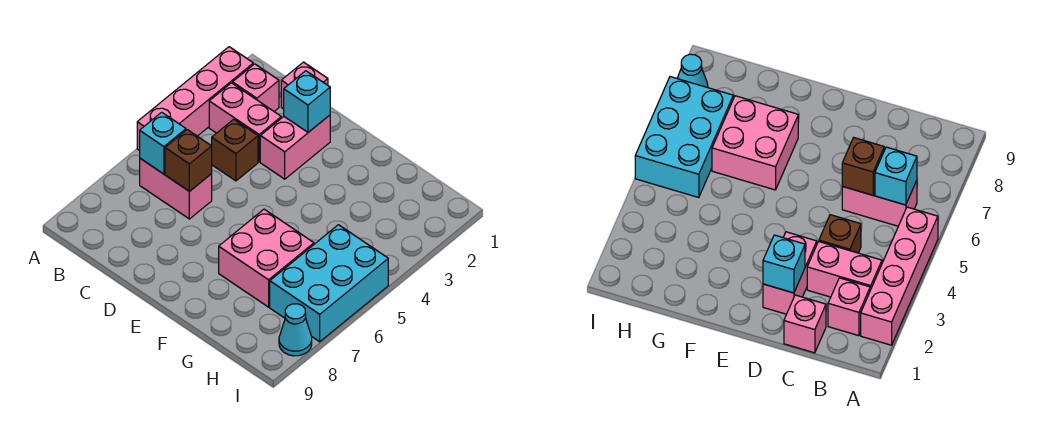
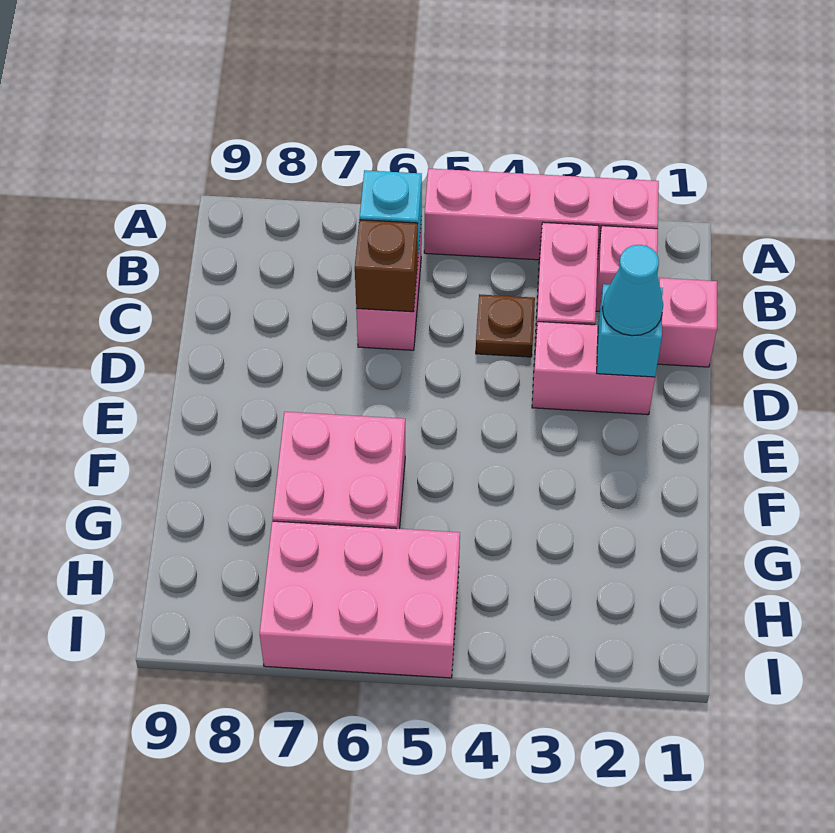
brown brick C4 level 1 -> brown plate C4 level 1
cyan brick H5:I7 level 1 -> pink brick H5:I7 level 1
cyan cone I8 level 1 -> cyan cone D2 level 3

